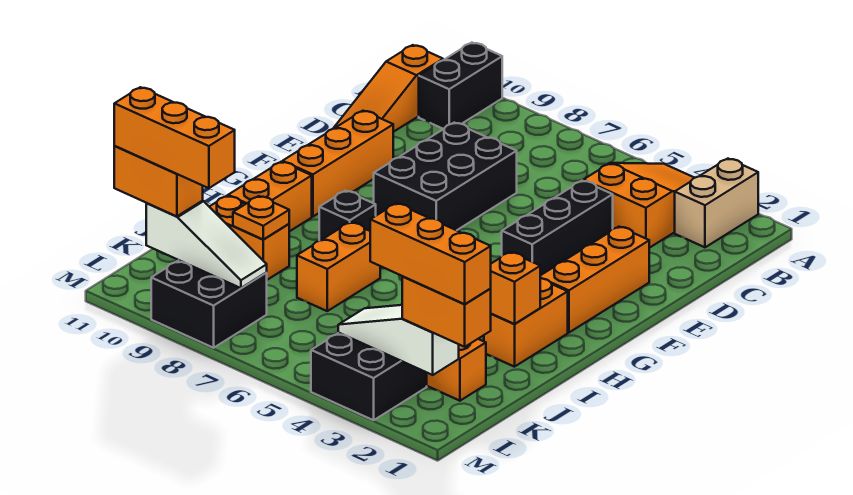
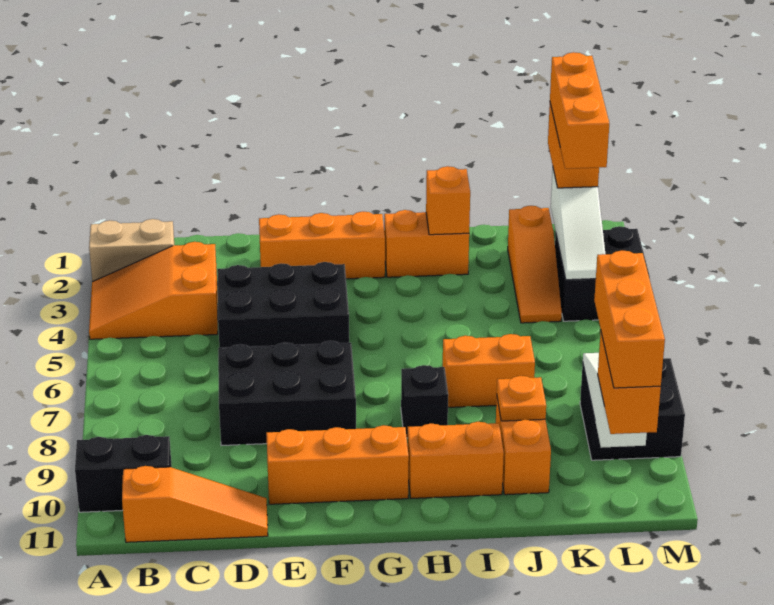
black brick D4:F4 level 1 -> black brick D4:F5 level 1

